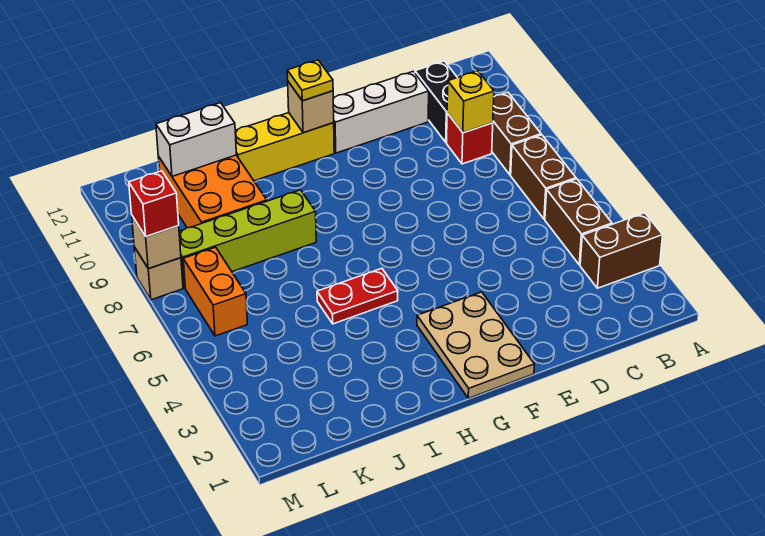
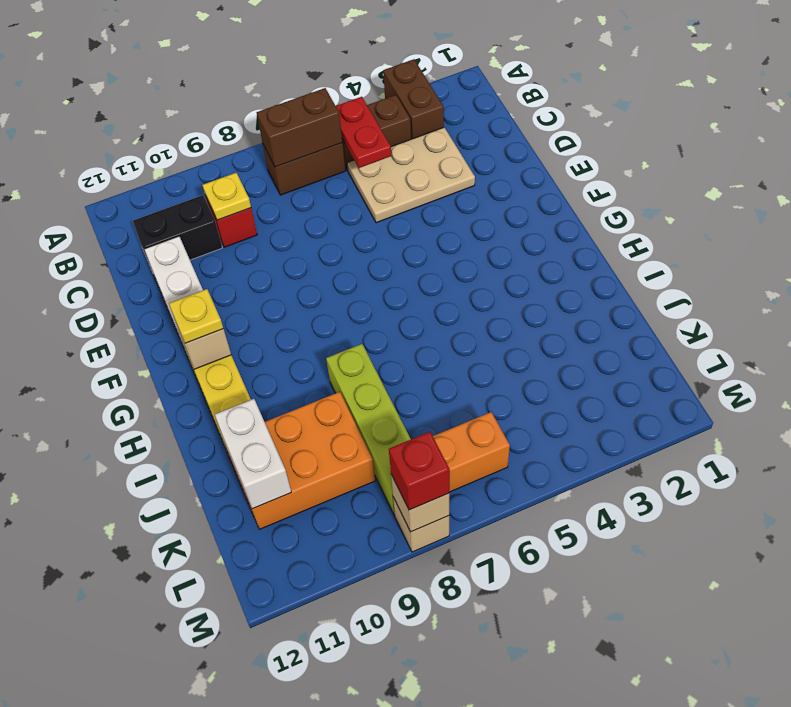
brown brick B8:B9 level 1 -> brown brick B6:B7 level 2
yellow brick C9 level 2 -> yellow plate C9 level 2
tan plate F1:G3 level 1 -> tan plate C3:D5 level 1
red plate H5:I5 level 1 -> red plate B5:C5 level 2

